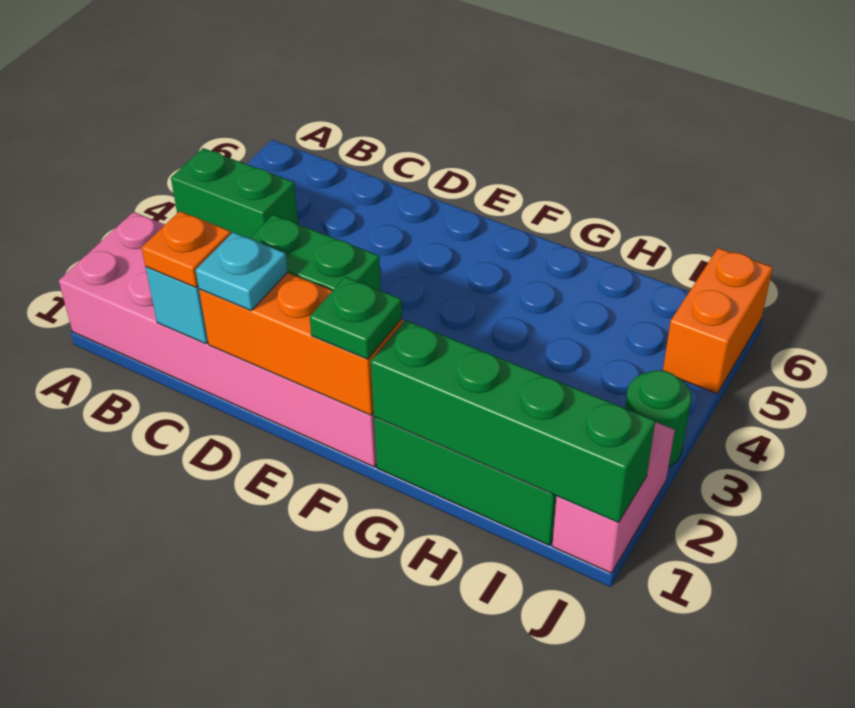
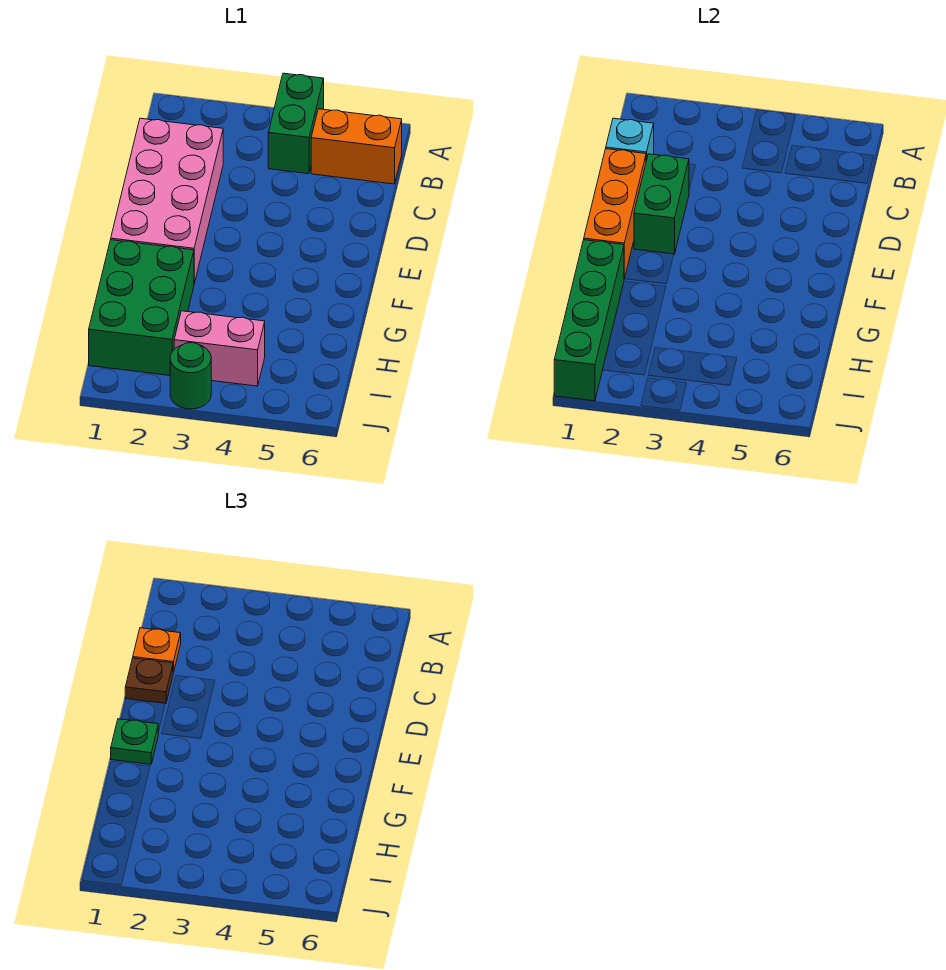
pink brick A1:F2 level 1 -> pink brick C1:F2 level 1
cyan plate D1 level 3 -> brown plate D1 level 3
pink brick J1:J2 level 1 -> pink brick I3:I4 level 1
orange brick J5:J6 level 1 -> orange brick B5:B6 level 1

